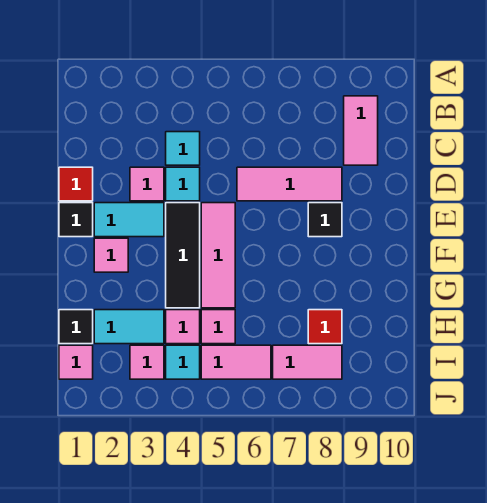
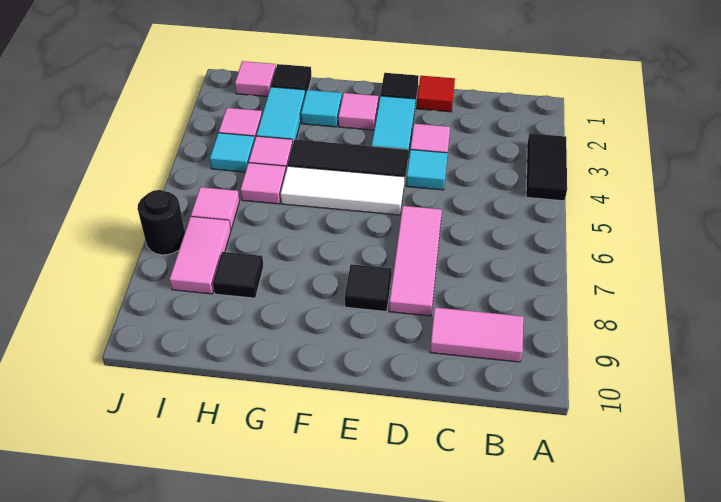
none -> black tile A3:A4 level 1
cyan tile C4 level 1 -> cyan tile G2 level 1
pink tile E5:G5 level 1 -> white tile E5:G5 level 1
red tile H8 level 1 -> black tile H8 level 1
pink tile I5:I6 level 1 -> pink tile I6 level 1
none -> black round brick J7 level 1

